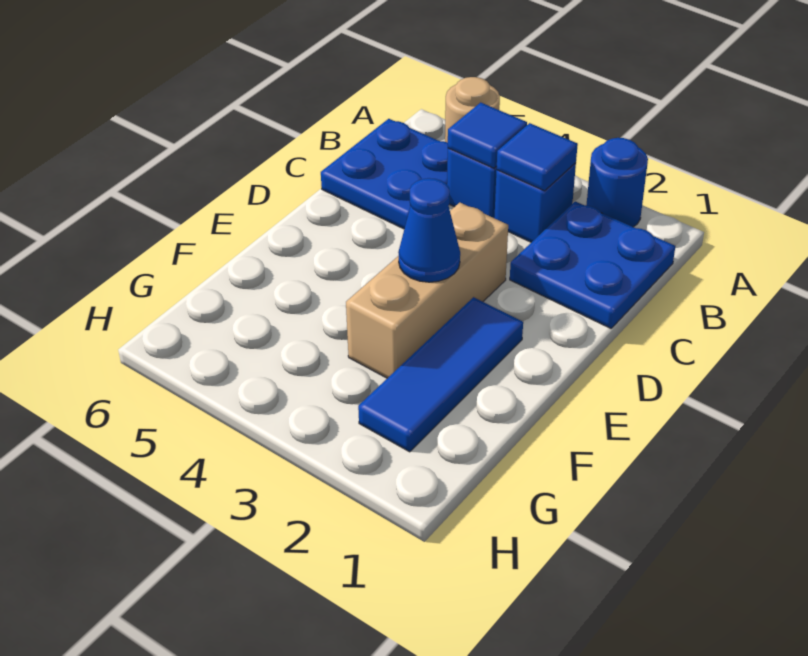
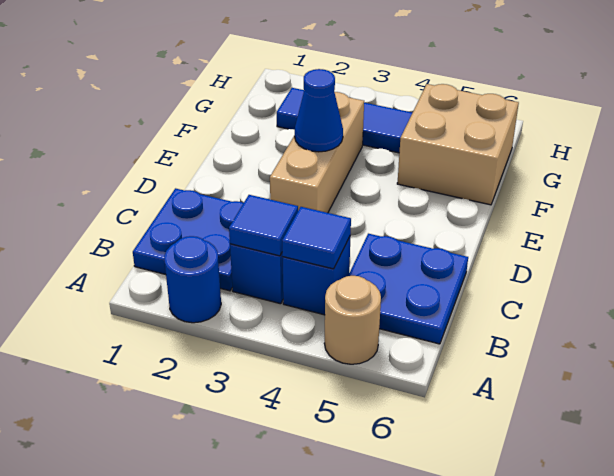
blue tile E2:G2 level 1 -> blue tile G2:G4 level 1
none -> tan brick F5:G6 level 1

